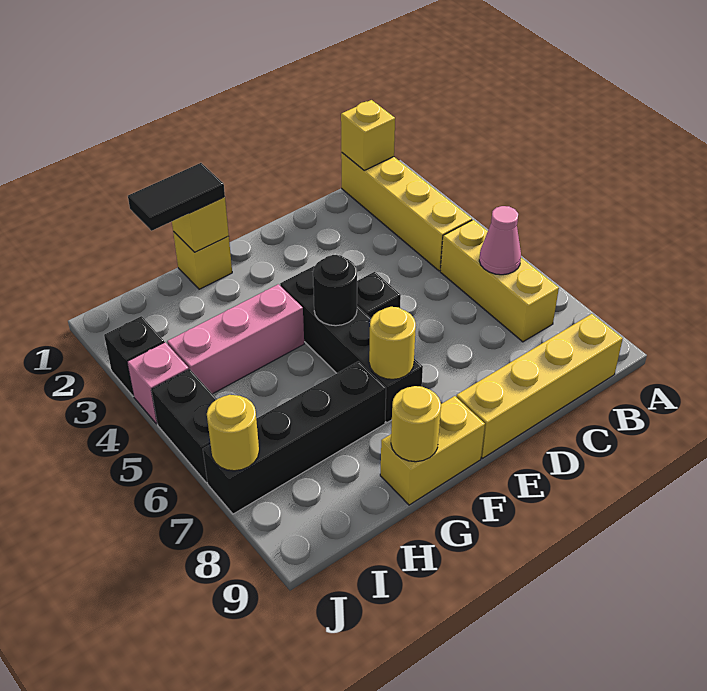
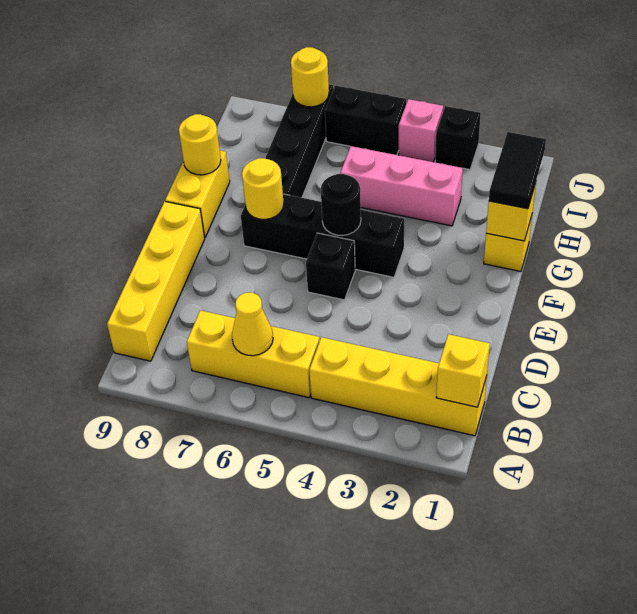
pink cone B6 level 2 -> yellow cone B6 level 2
pink brick G4:I4 level 1 -> pink brick H3:H5 level 1

